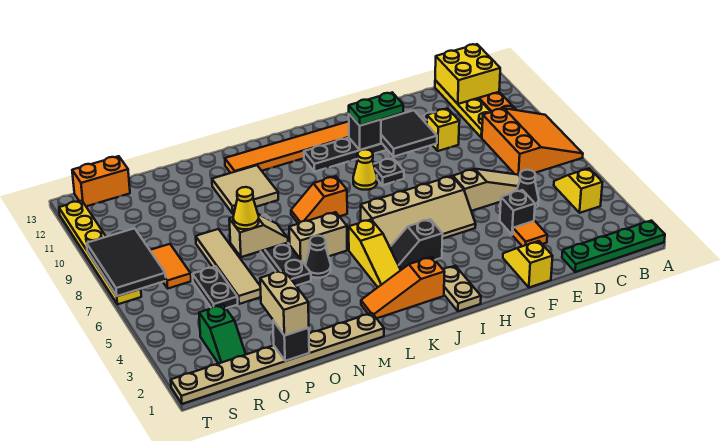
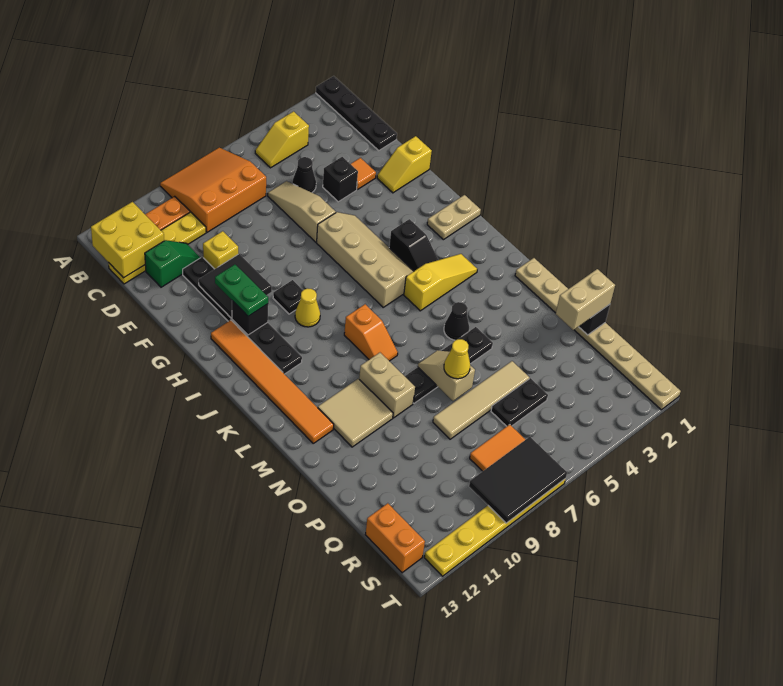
green plate A1:D1 level 1 -> black plate A1:D1 level 1
orange slope J2:L2 level 1 top J -> none
tan brick L6:M6 level 1 -> tan brick M9:N9 level 1
green slope R2:R3 level 1 top 3 -> green slope D11:D12 level 1 top 12

